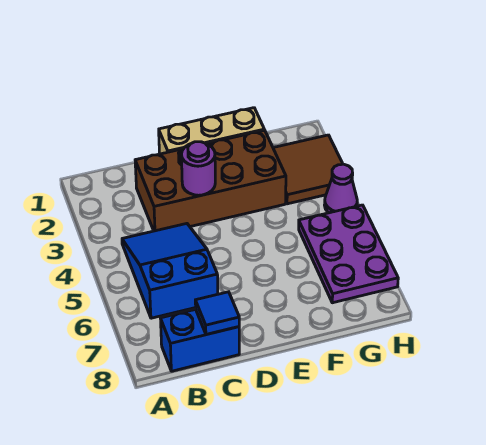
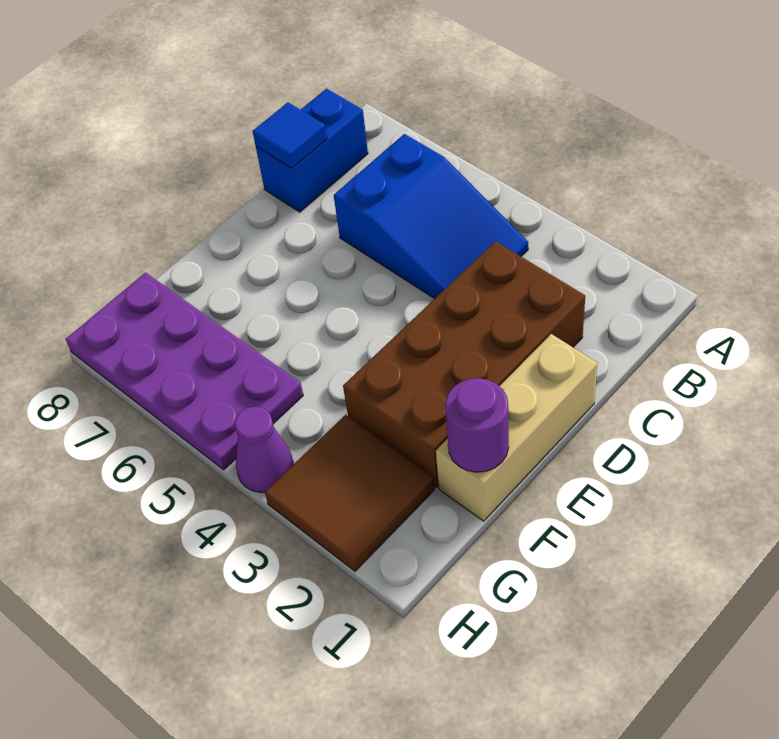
purple round brick D3 level 2 -> purple round brick F1 level 2
purple plate G5:H7 level 1 -> purple plate G5:H8 level 1

